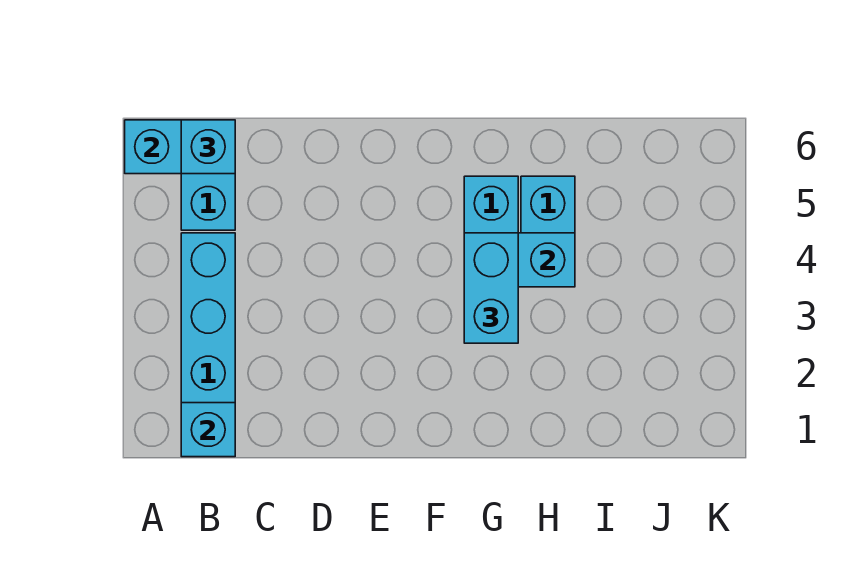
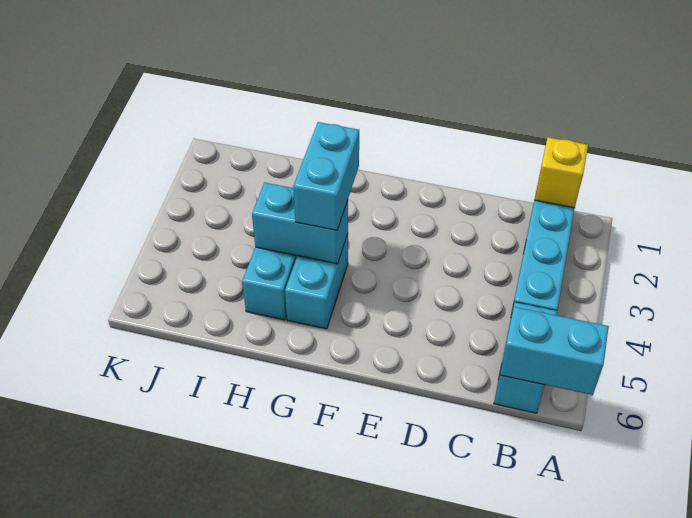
cyan brick B1 level 2 -> yellow brick B1 level 2
cyan brick B6 level 3 -> none

